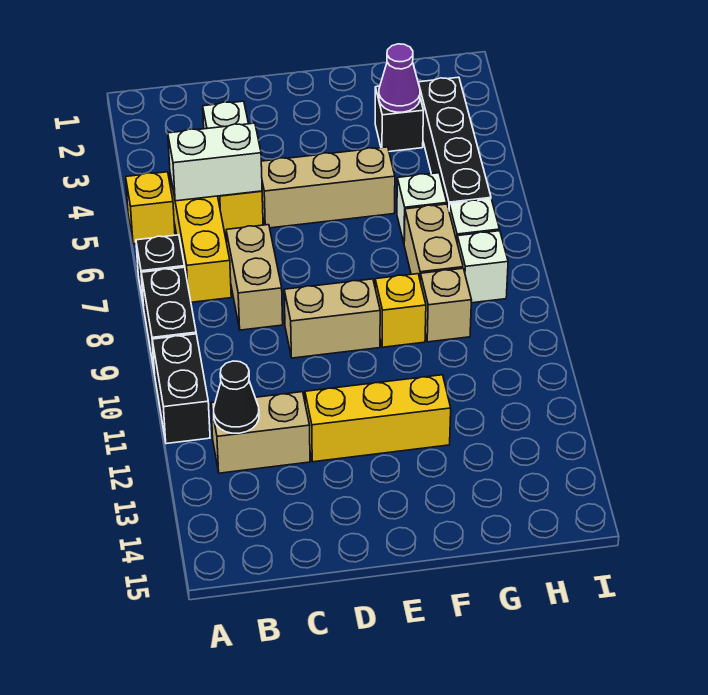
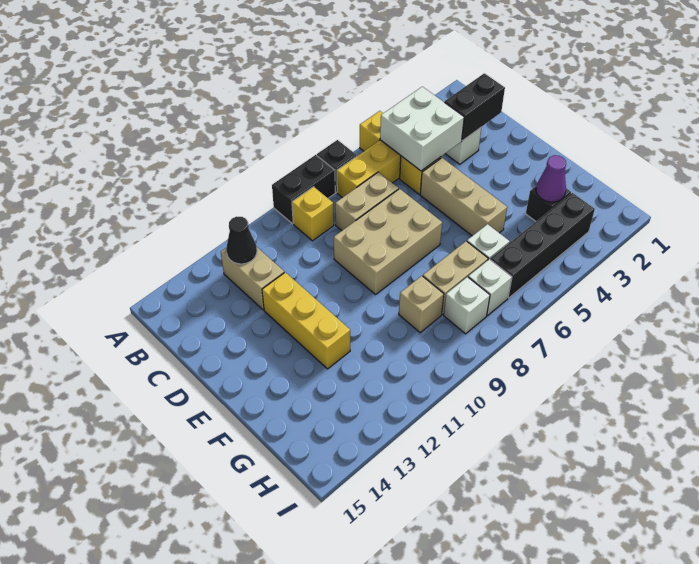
black brick A10:A11 level 1 -> black brick C2:C3 level 2
white brick B5:C5 level 2 -> white brick B4:C5 level 2
tan brick D9:E9 level 1 -> tan brick D7:E9 level 1
yellow brick F9 level 1 -> yellow brick B9 level 1

